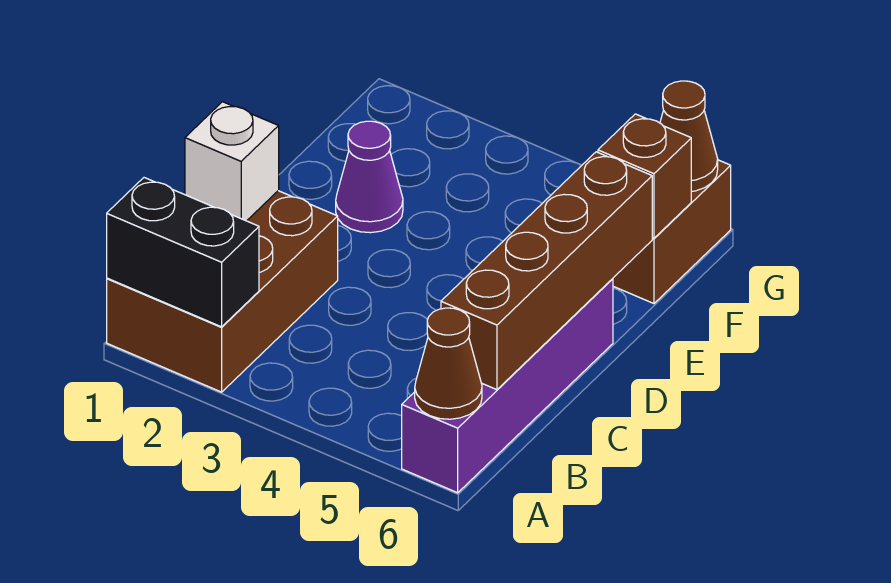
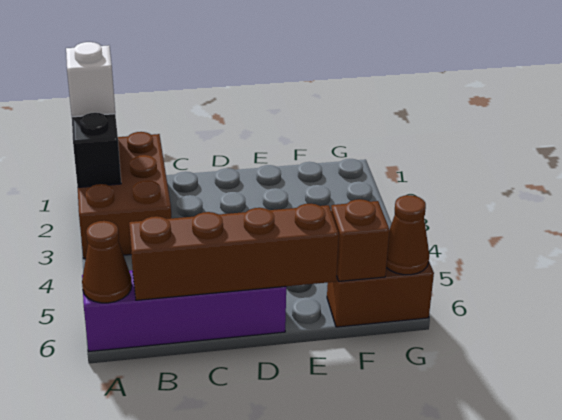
brown brick A1:C2 level 1 -> brown brick A1:B3 level 1
white brick C1 level 2 -> white brick A1 level 3
purple cone E2 level 1 -> none

